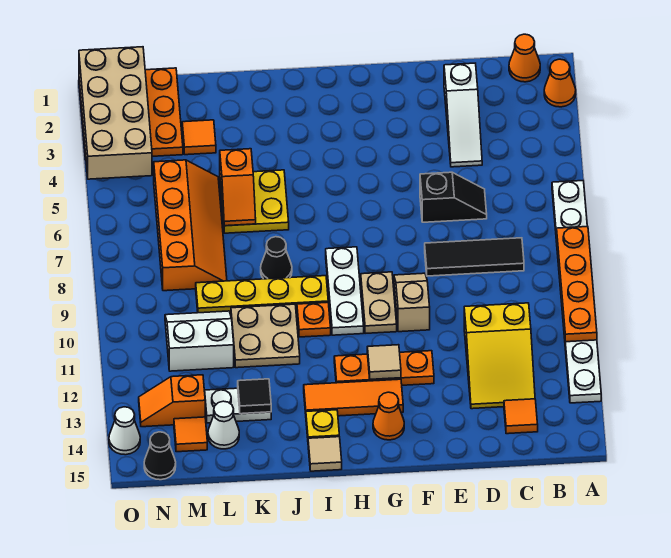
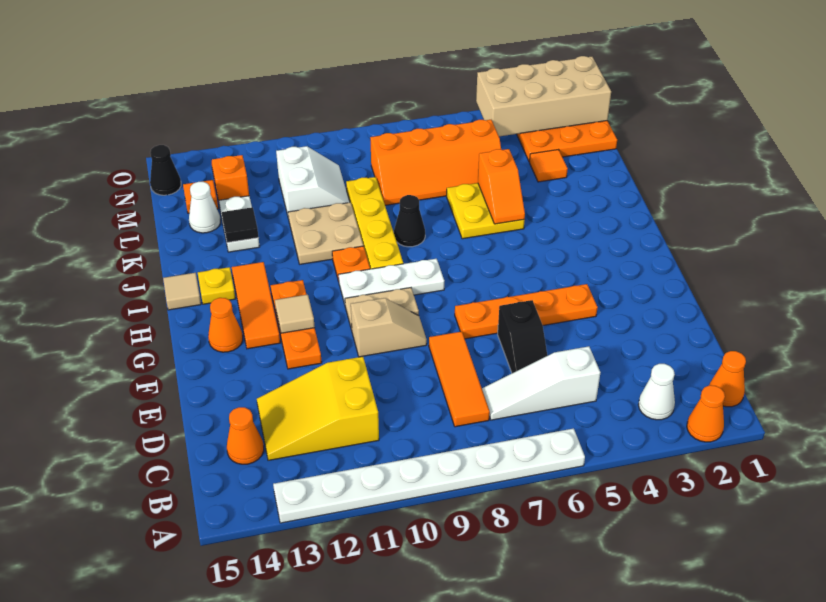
orange plate A8:A11 level 2 -> orange plate F4:F7 level 1
black tile C8:E8 level 1 -> orange tile C8:E8 level 1
orange tile C14 level 1 -> orange cone C14 level 1
white slope D2:D4 level 1 top 2 -> white slope C5:C7 level 1 top 5
orange slope K5:K6 level 2 top 5 -> orange slope J5:K5 level 2 top K
white cone O14 level 1 -> white cone B3 level 1

